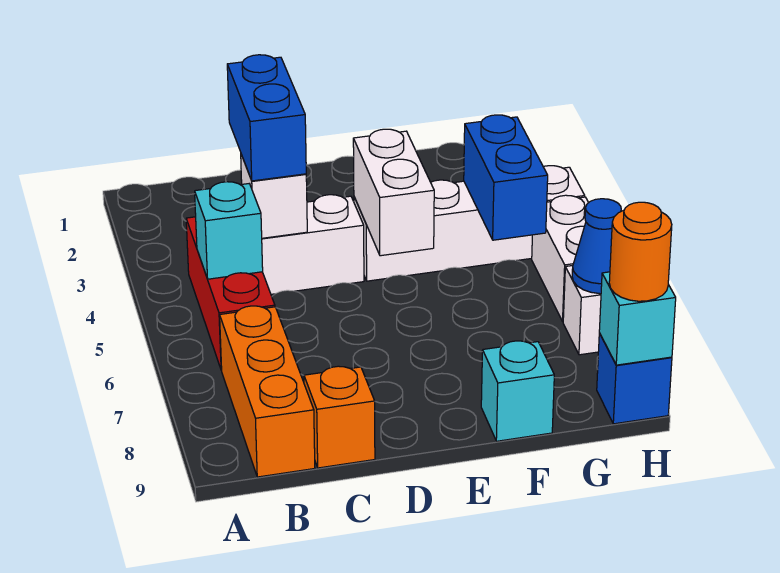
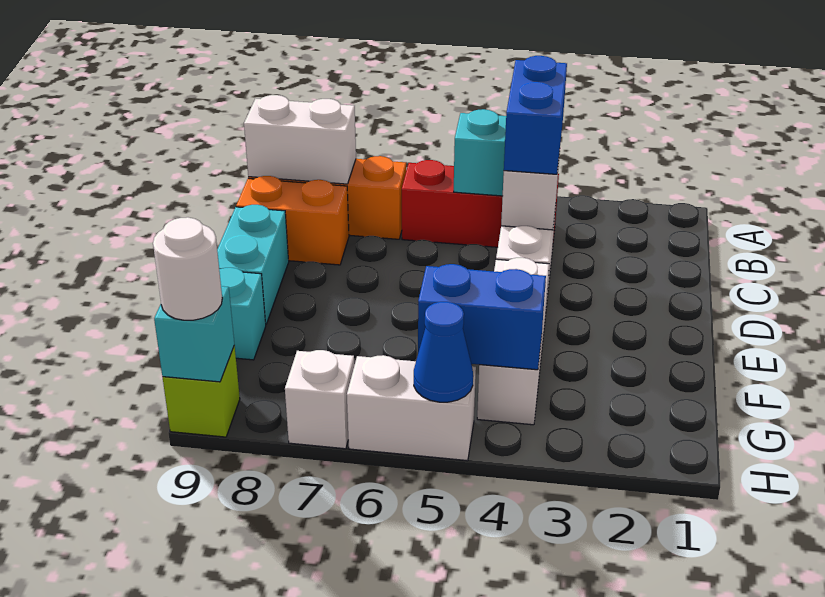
blue brick C3:C4 level 3 -> blue brick B4:C4 level 3
orange brick C9 level 1 -> orange brick C8:C9 level 1
none -> cyan brick D9:E9 level 1
white brick E4:H4 level 1 -> white brick E4:G4 level 1
white brick E4:E5 level 2 -> white brick B8:B9 level 2
blue cone H7 level 2 -> blue cone H5 level 2
blue brick H9 level 1 -> lime brick H9 level 1
orange round brick H9 level 3 -> white round brick H9 level 3

